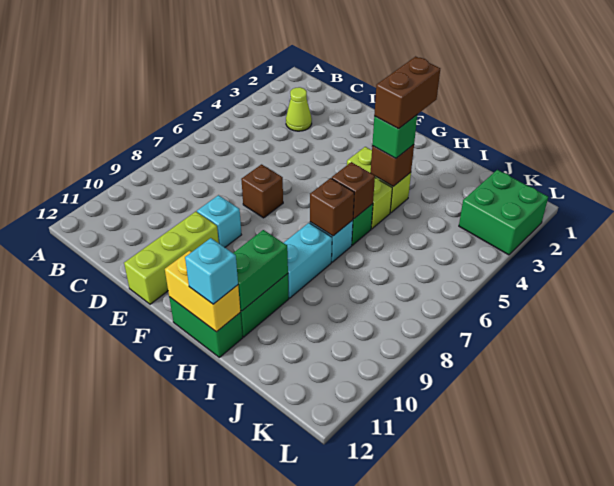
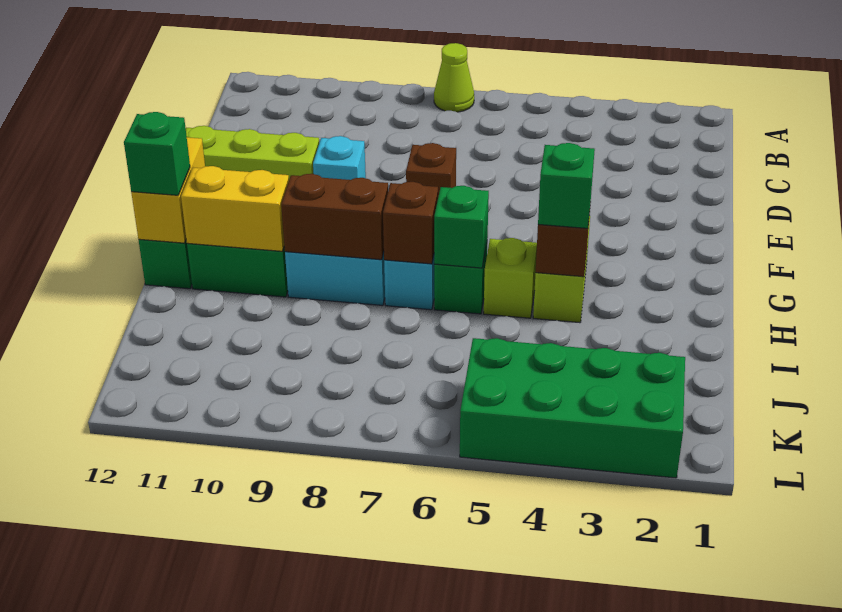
lime cone C3 level 1 -> lime cone A7 level 1
brown brick H3:H4 level 4 -> brown brick H8:H9 level 2
brown brick H6 level 2 -> green brick H6 level 2
green brick H10:H11 level 2 -> yellow brick H10:H11 level 2
cyan brick H12 level 3 -> green brick H12 level 3
green brick K2:L3 level 1 -> green brick K2:L5 level 1

